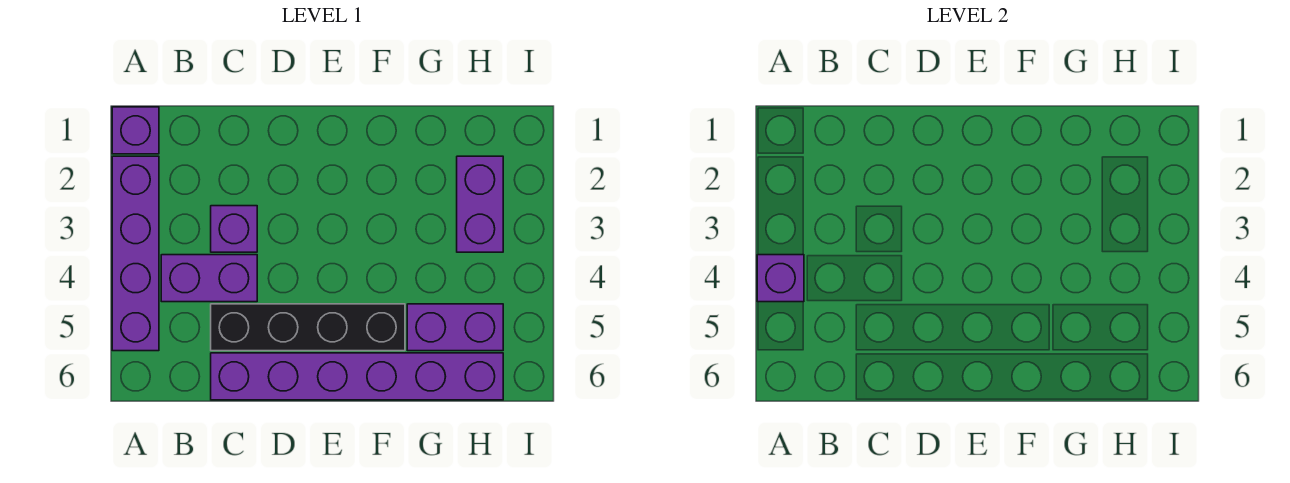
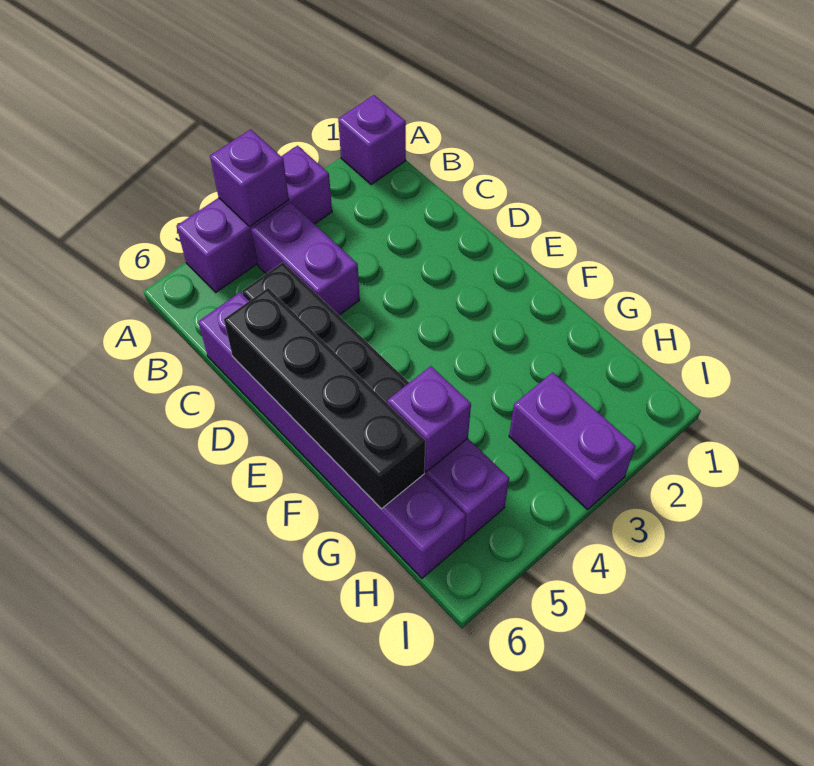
purple brick A2:A5 level 1 -> purple brick A3:A5 level 1
purple brick C3 level 1 -> purple brick G5 level 2
none -> black brick D6:G6 level 2
purple brick H2:H3 level 1 -> purple brick H3:I3 level 1

